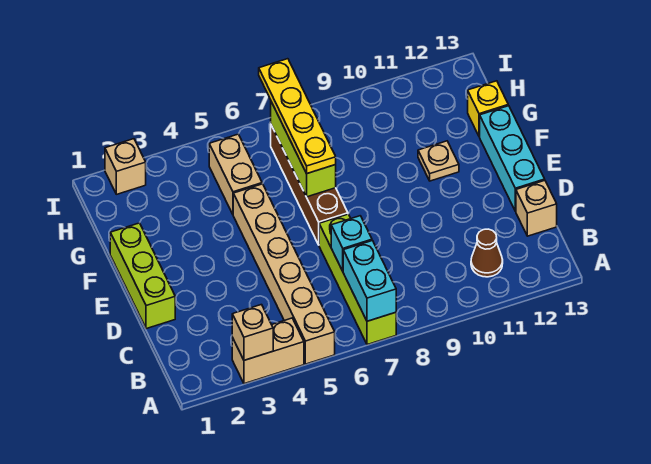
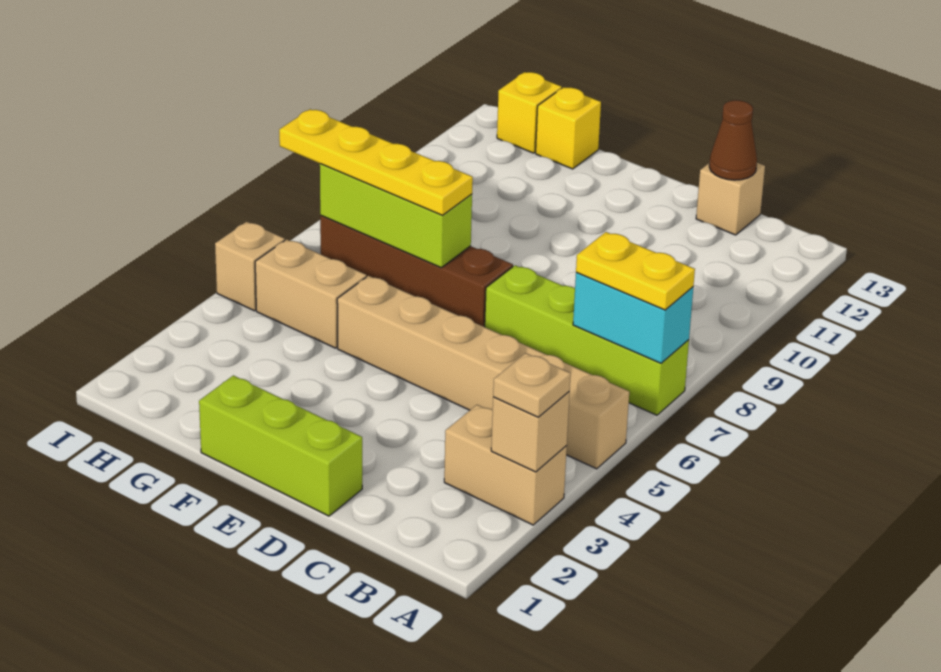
tan brick A3:A4 level 1 -> tan brick A3:B3 level 1
none -> yellow plate A7:B7 level 3
brown cone B11 level 1 -> brown cone C13 level 2
cyan brick C7 level 2 -> none
cyan brick D13:F13 level 1 -> none
tan plate F11 level 1 -> tan plate A3 level 3
none -> yellow brick H13 level 1
tan brick I2 level 1 -> tan brick I5 level 1

